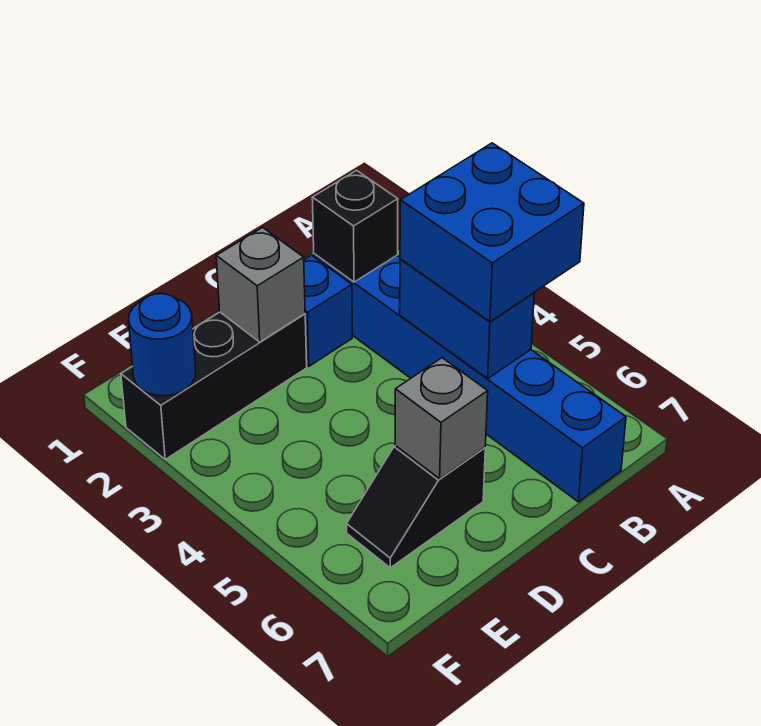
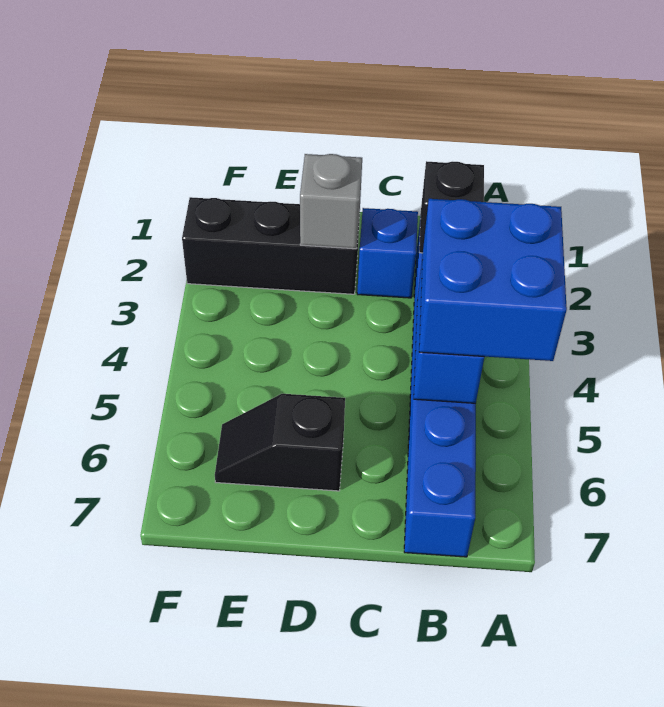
grey brick D6 level 2 -> none
blue round brick F2 level 2 -> none

